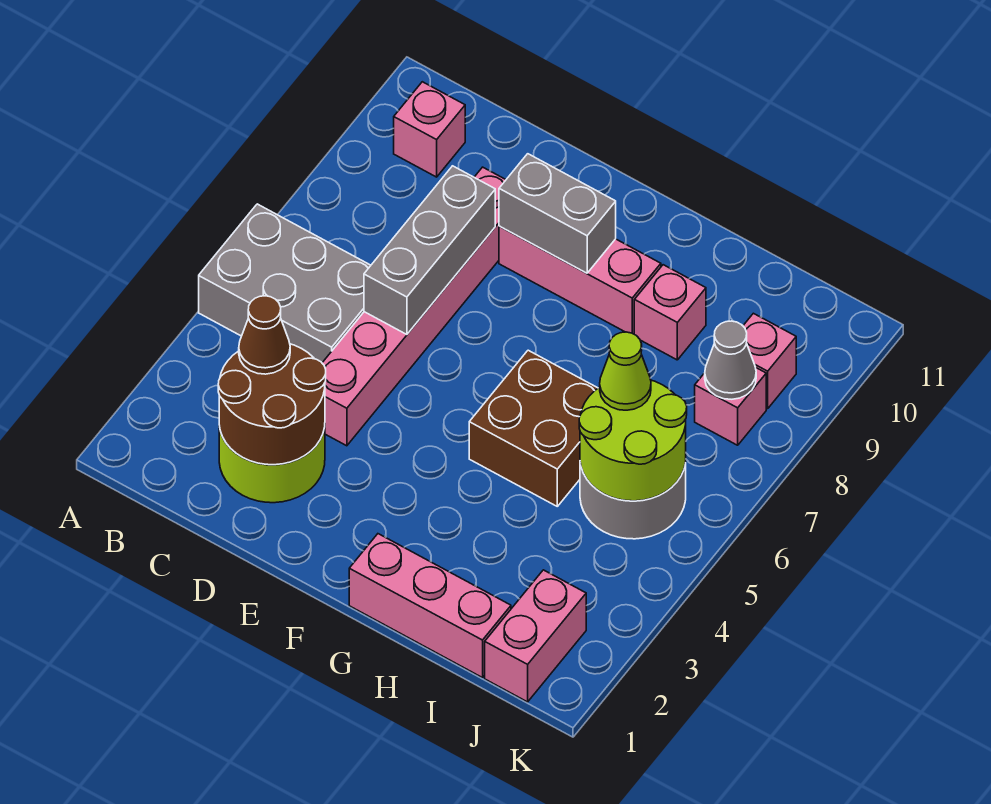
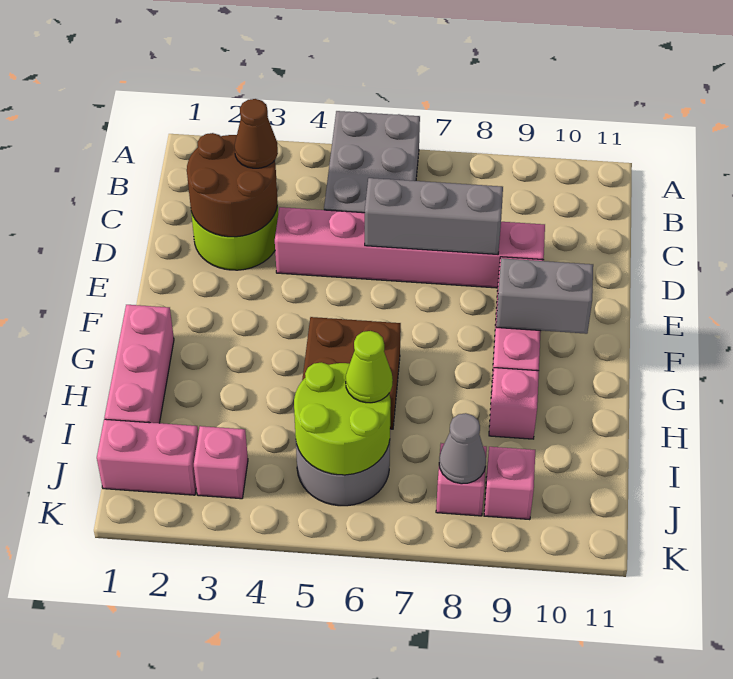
pink brick B10 level 1 -> pink brick J3 level 1
grey brick E9:F9 level 2 -> grey brick F9:F10 level 2

